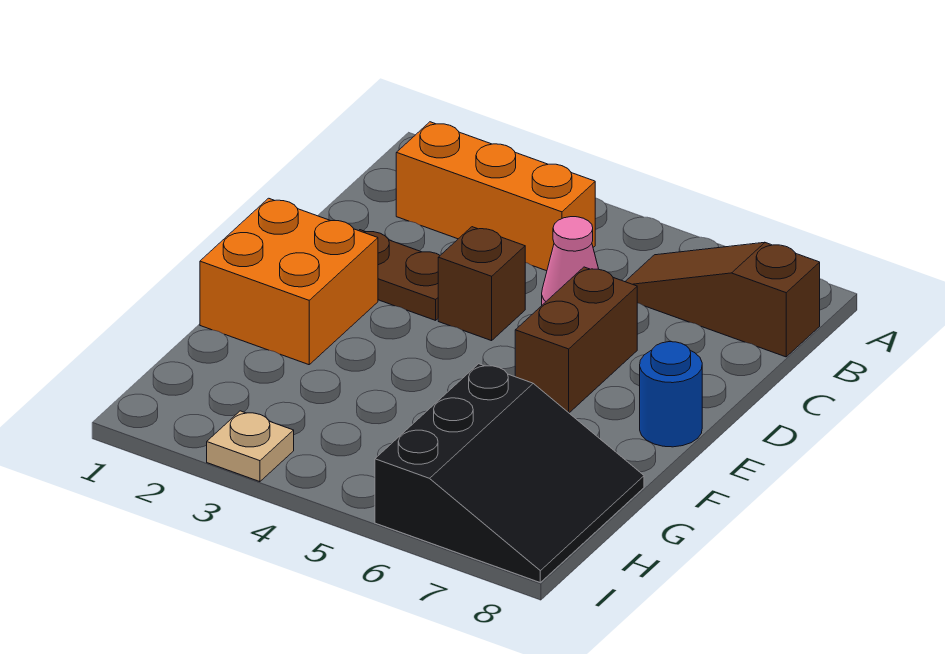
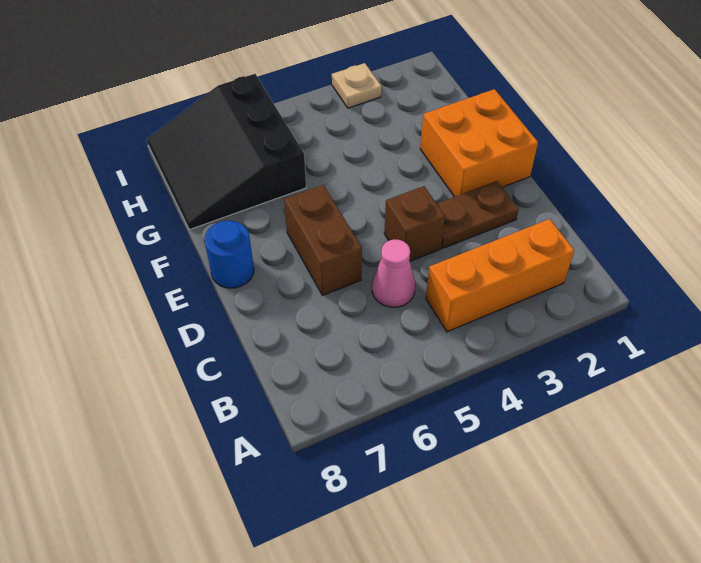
brown slope B6:B8 level 1 top 8 -> none

